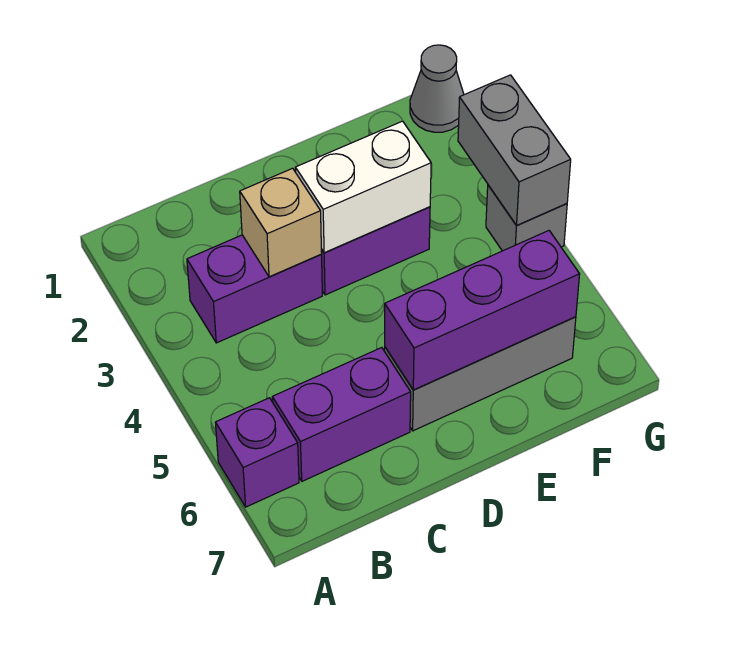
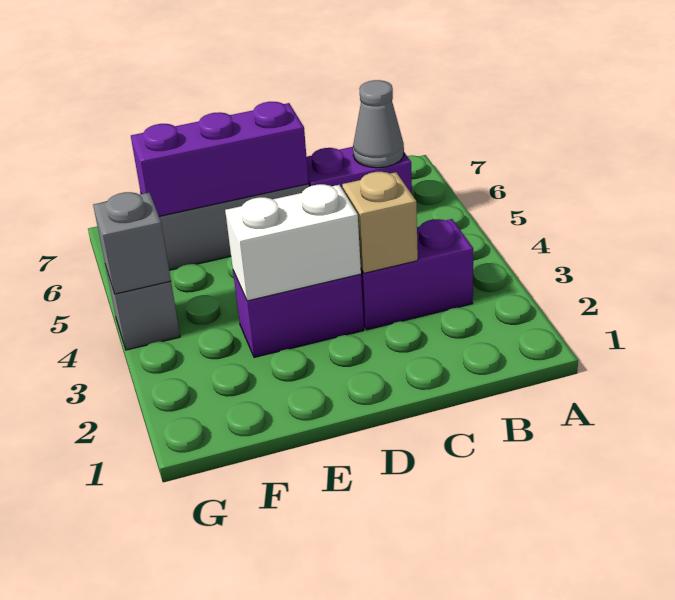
purple brick A6 level 1 -> none
grey cone G1 level 1 -> grey cone B6 level 2
grey brick G3:G4 level 2 -> grey brick G4 level 2

